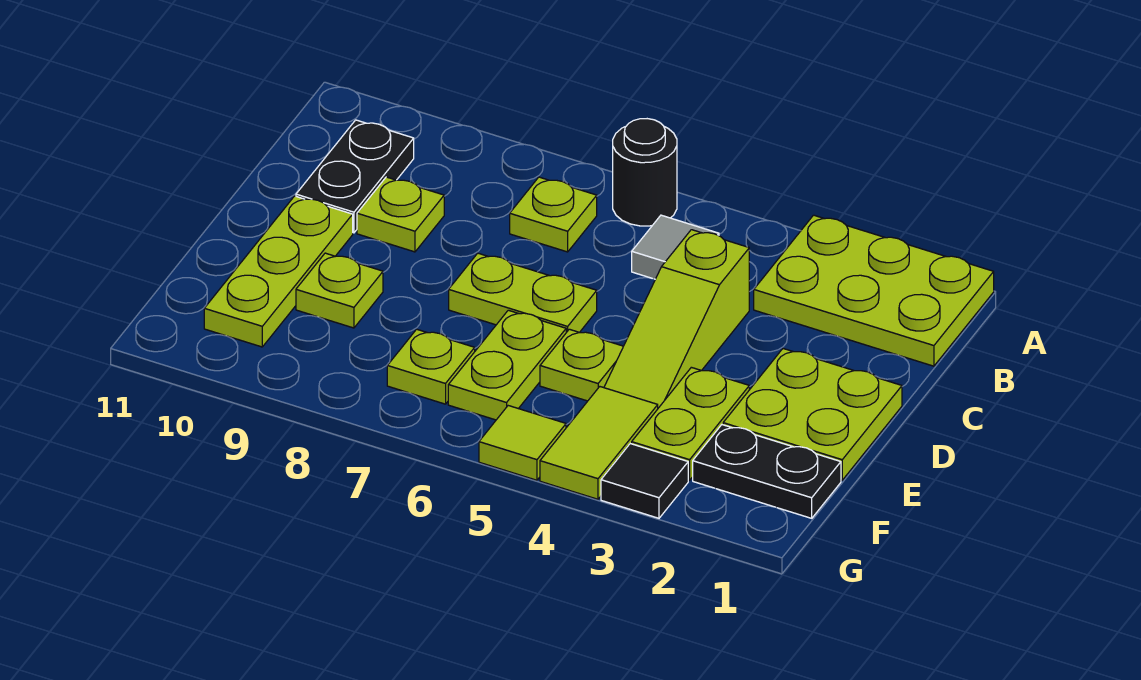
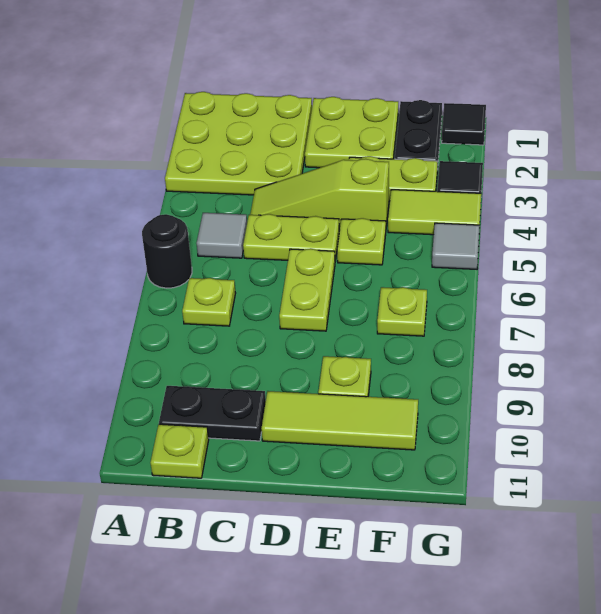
lime plate A1:B3 level 1 -> lime plate A1:C3 level 1
lime slope C4:E4 level 1 top C -> lime slope C4:E4 level 1 top E
lime plate C9 level 1 -> lime plate B11 level 1
lime plate D10:F10 level 1 -> lime tile D10:F10 level 1
lime plate E6:F6 level 1 -> lime plate C5:D5 level 1
none -> black tile G1 level 1
lime tile G5 level 1 -> grey tile G5 level 1

